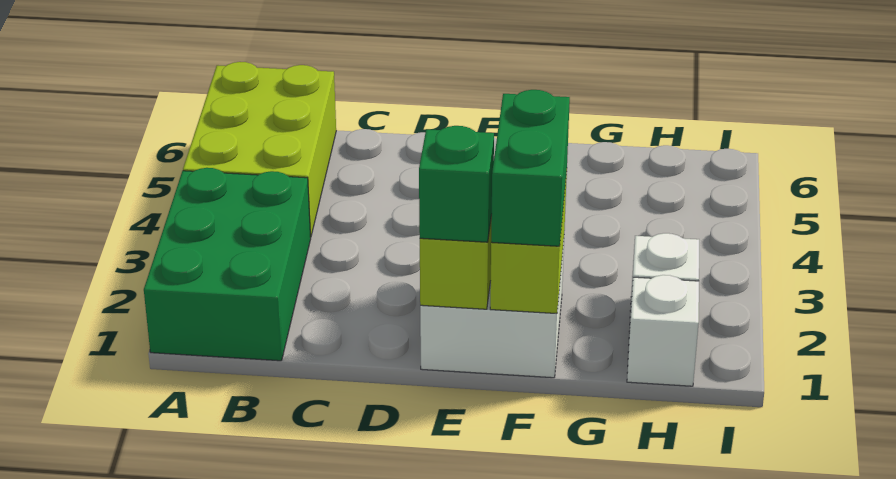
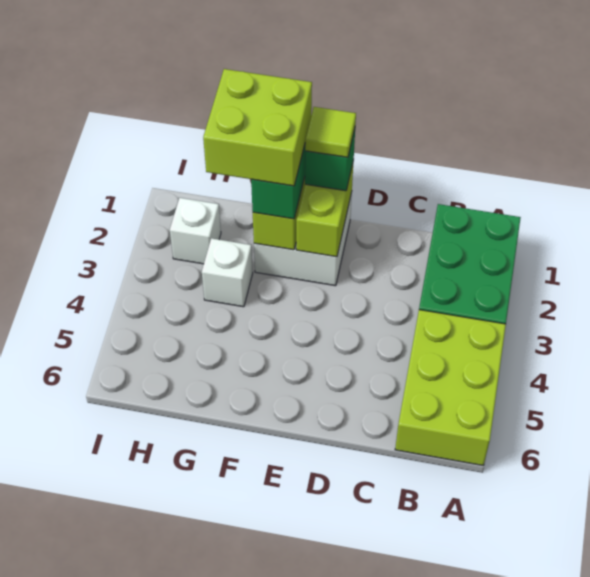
none -> lime tile E1 level 4
none -> lime brick F1:G2 level 4
white brick H1 level 1 -> white brick G3 level 1

